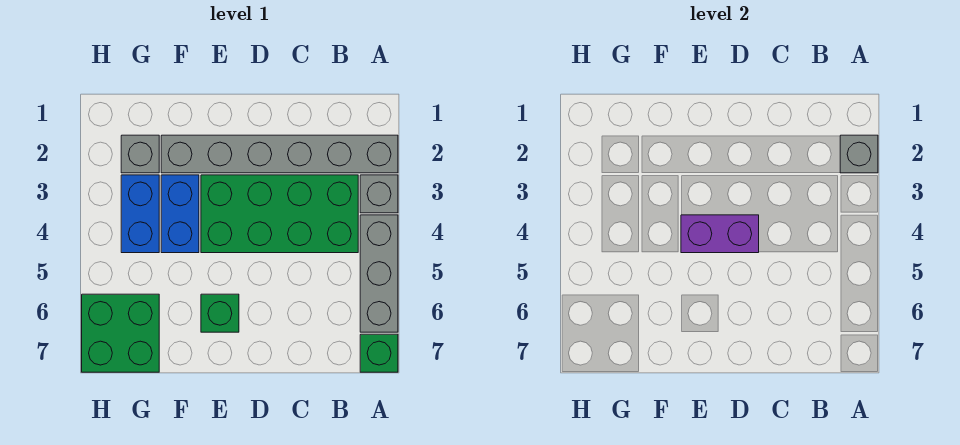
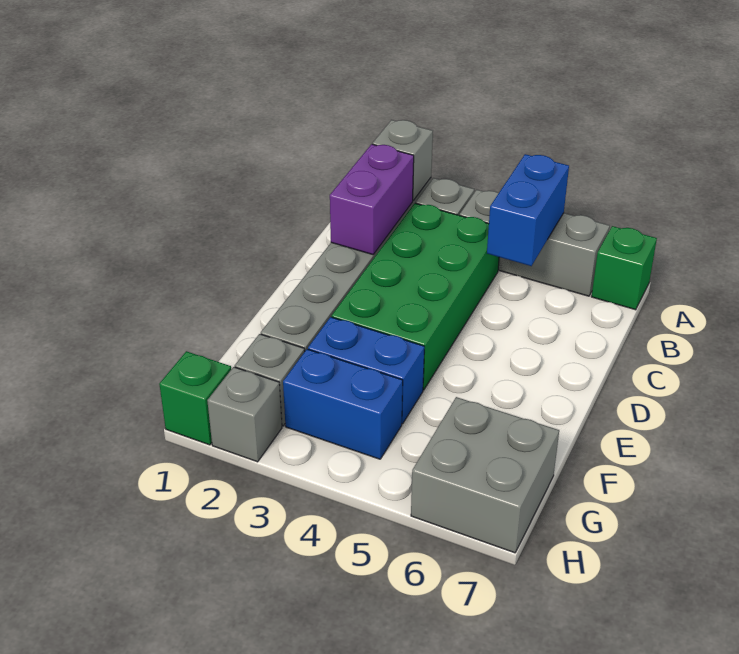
none -> blue brick A5:B5 level 2
purple brick D4:E4 level 2 -> purple brick B2:C2 level 2
green brick E6 level 1 -> green brick H1 level 1
green brick G6:H7 level 1 -> grey brick G6:H7 level 1
none -> grey brick H2 level 1

